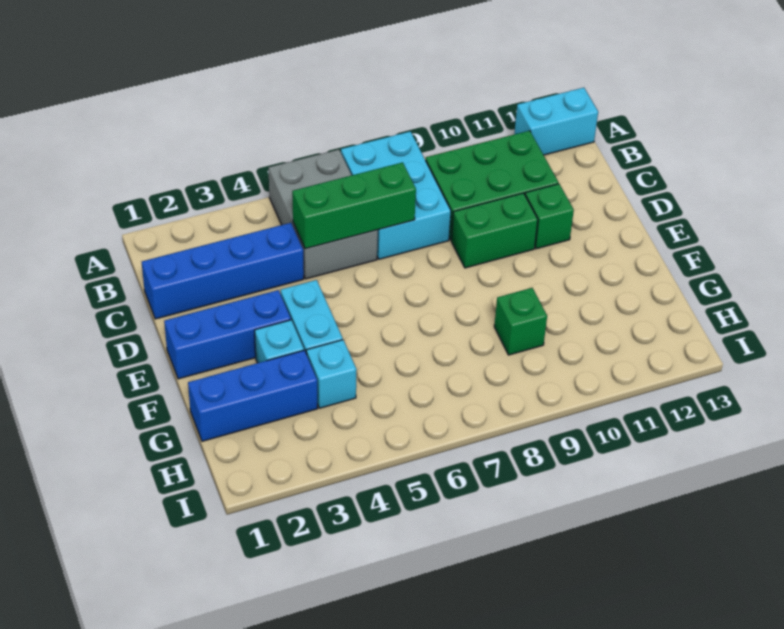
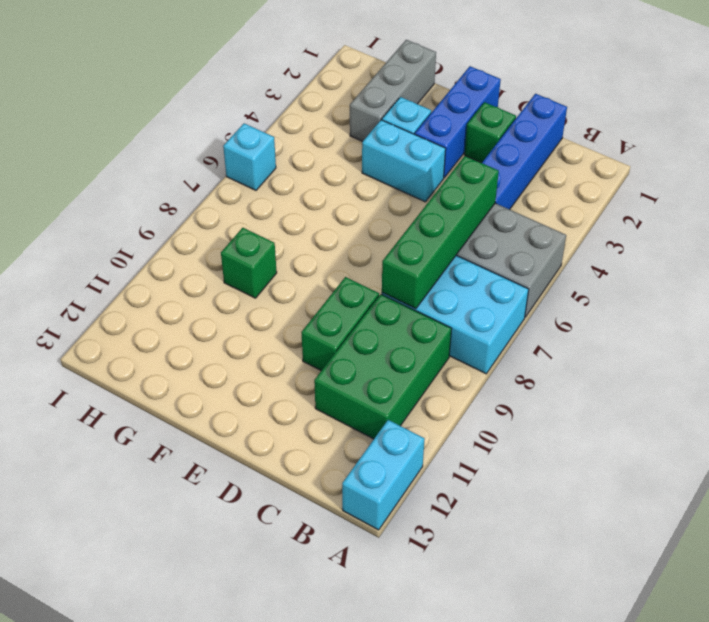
green brick C5:C7 level 2 -> green brick C5:C8 level 2
green brick D11 level 1 -> green brick D2 level 1
blue brick G1:G3 level 1 -> grey brick G1:G3 level 1
cyan brick G4 level 1 -> cyan brick I6 level 1

